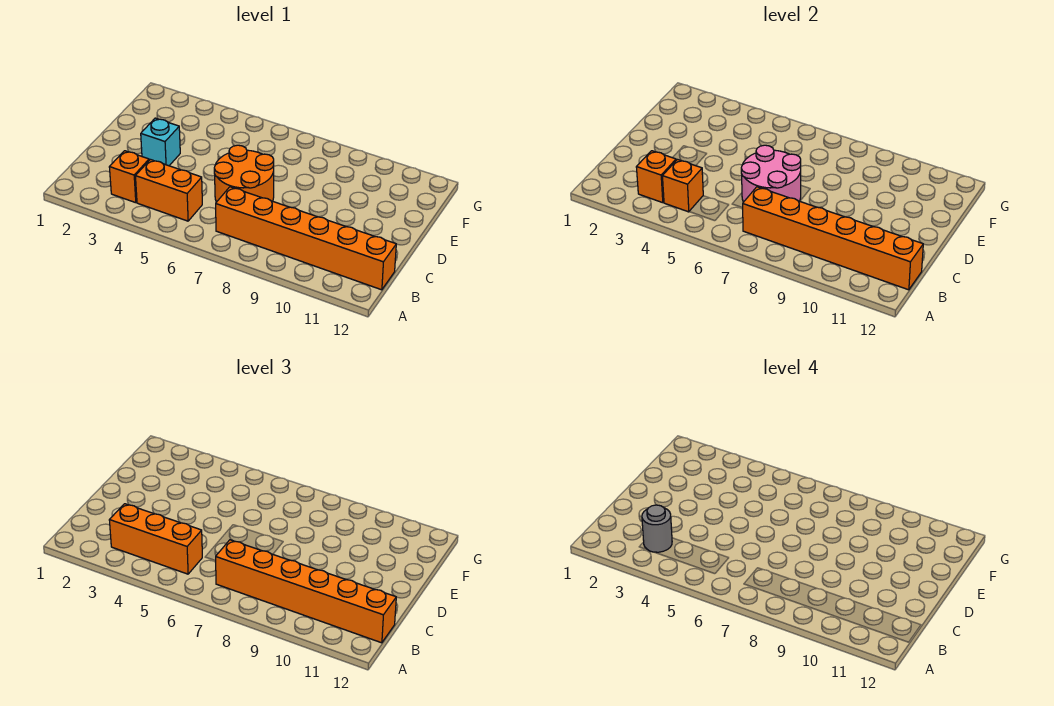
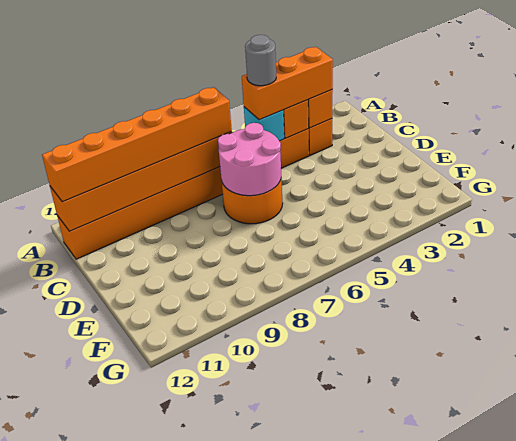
grey round brick B3 level 4 -> grey round brick B5 level 4
cyan brick D3 level 1 -> cyan brick B5 level 2

